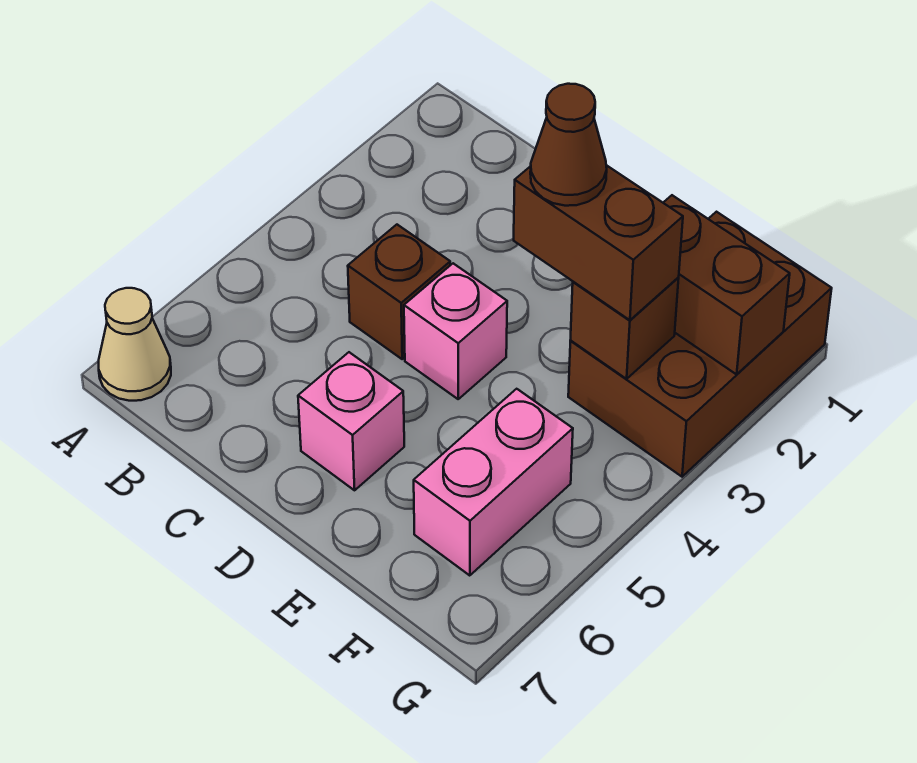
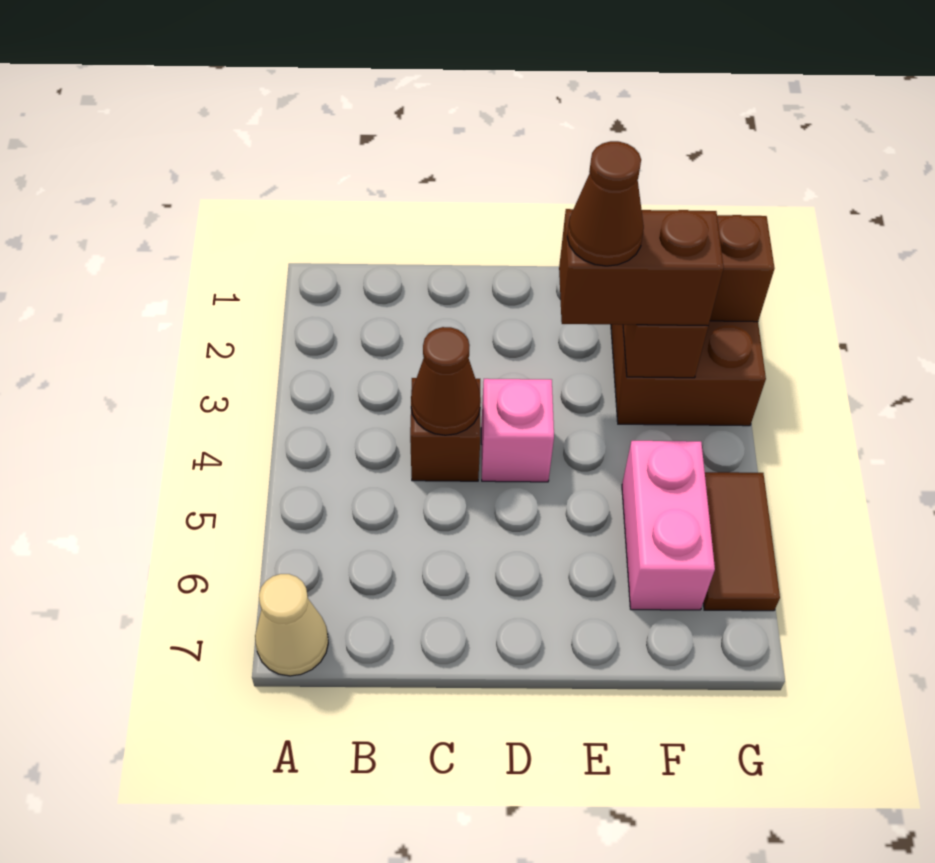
none -> brown cone C4 level 2
pink brick D6 level 1 -> none
none -> brown tile G5:G6 level 1

